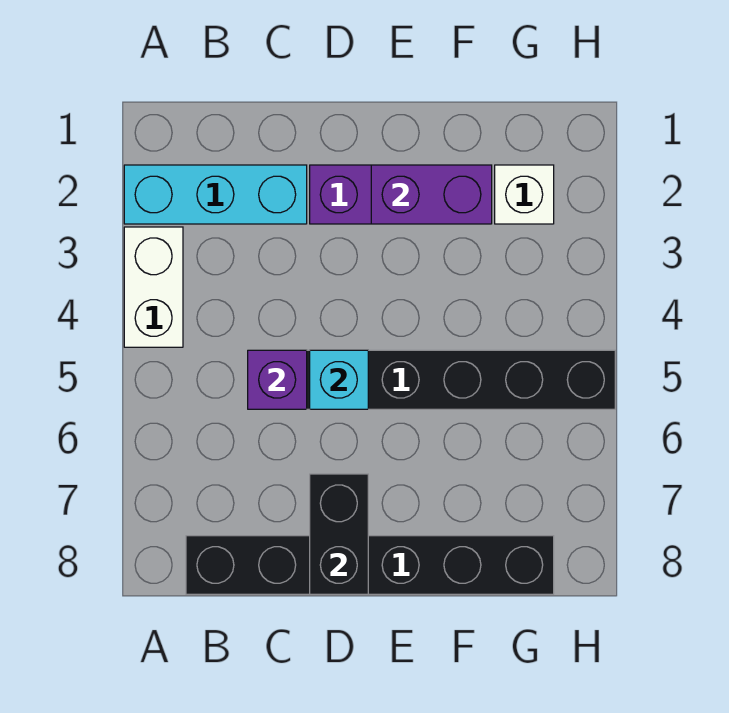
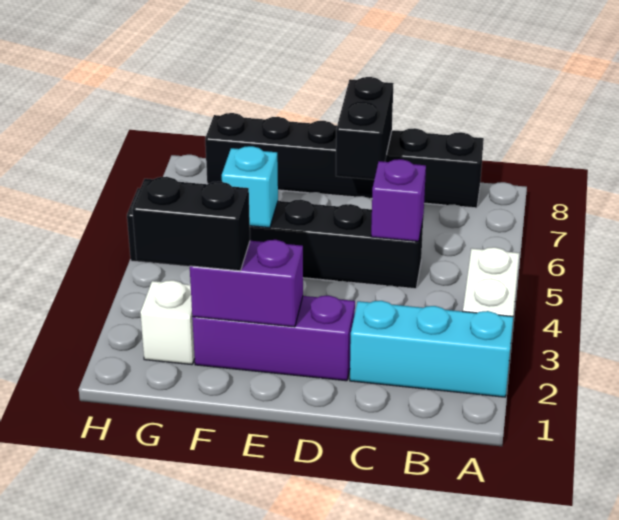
cyan brick D5 level 2 -> cyan brick F5 level 2
none -> black brick F2:G2 level 3

